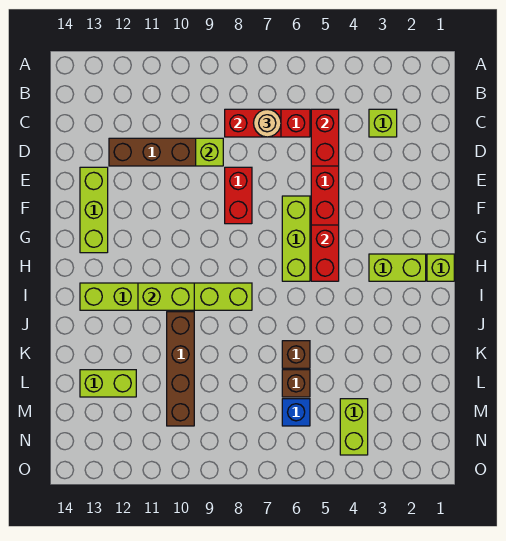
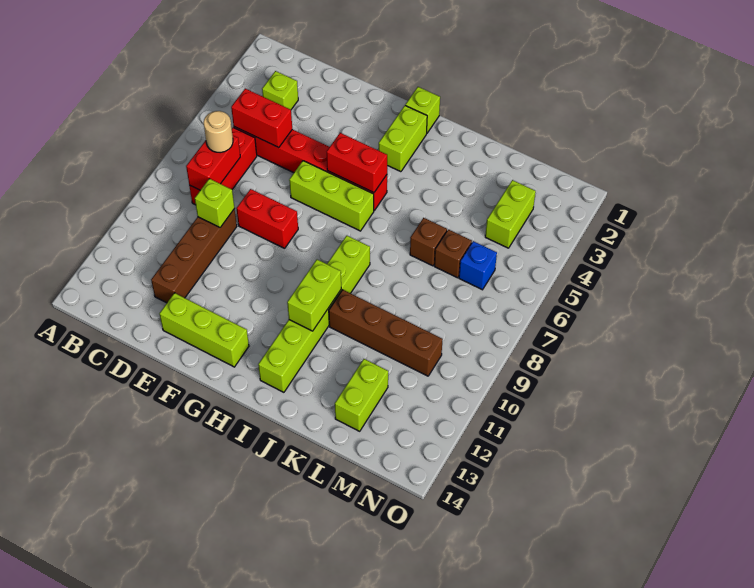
lime brick M4:N4 level 1 -> lime brick M3:M4 level 1

